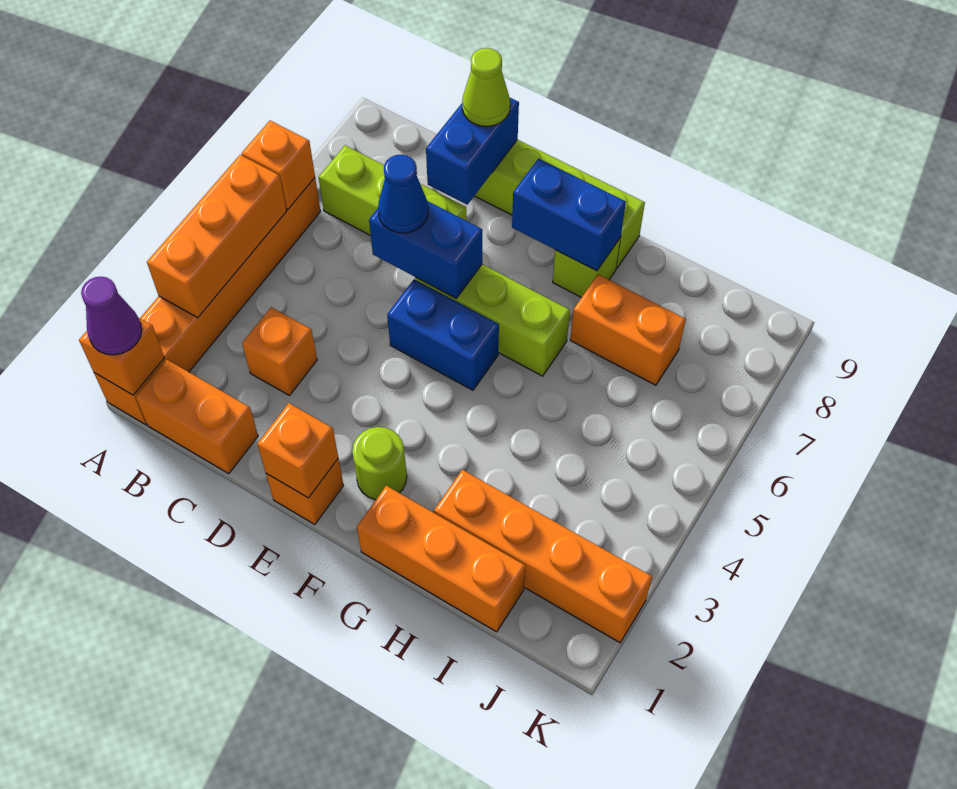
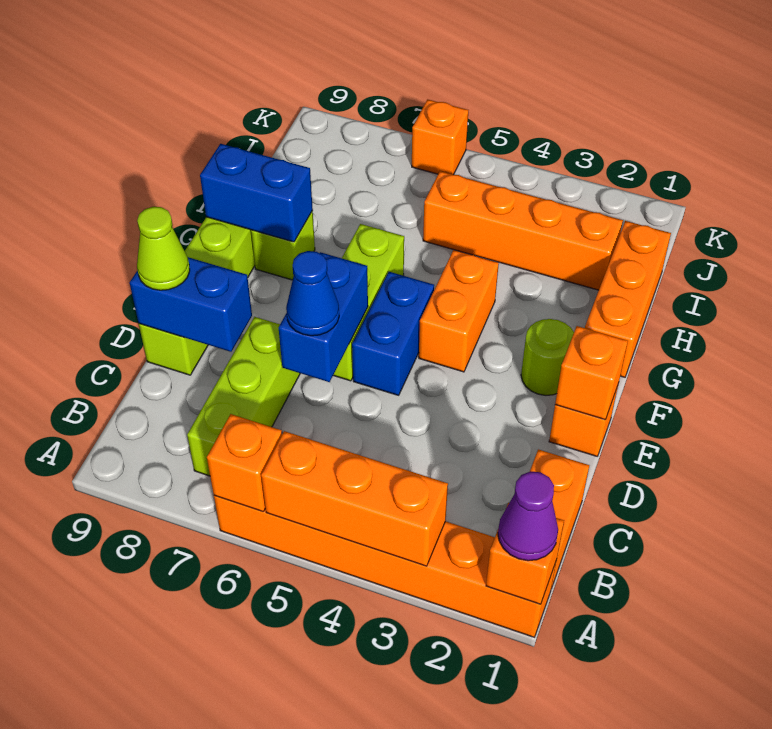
orange brick C3 level 1 -> orange brick K6 level 1
blue brick F8:G8 level 2 -> blue brick G8:G9 level 2
orange brick H2:K2 level 1 -> orange brick I2:I5 level 1
orange brick H7:I7 level 1 -> orange brick F4:G4 level 1

